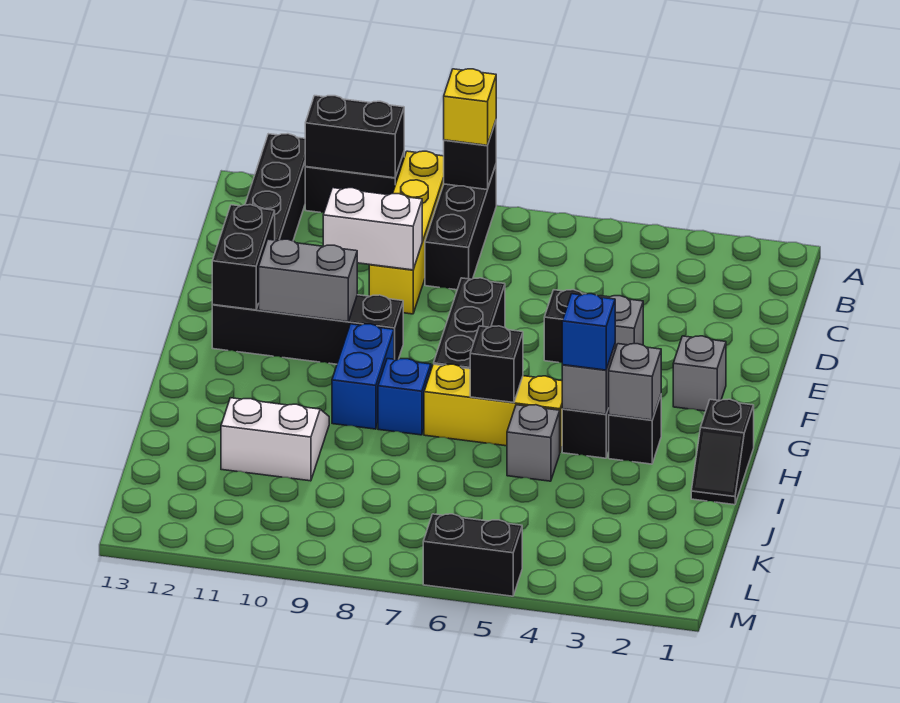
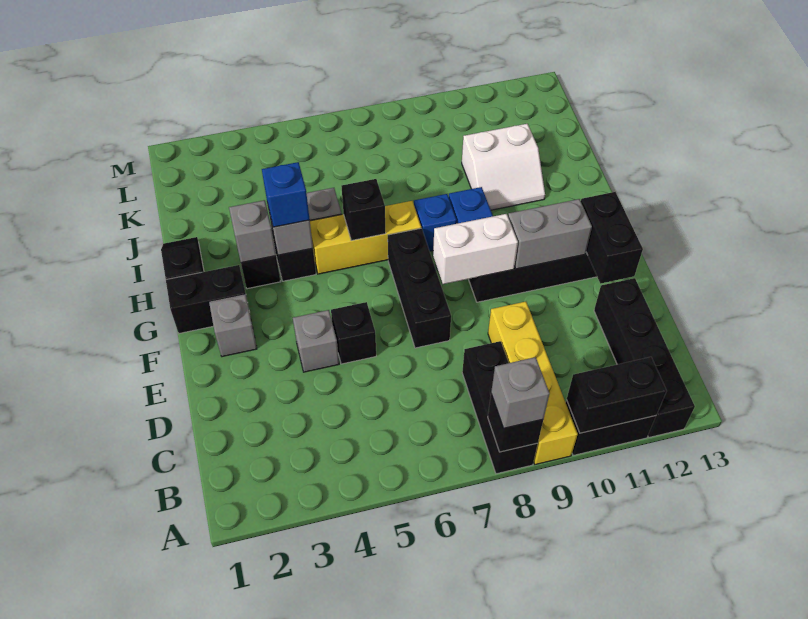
yellow brick A8 level 3 -> grey brick A8 level 3
white brick D9:D10 level 2 -> white brick F8:F9 level 2
black brick M5:M6 level 1 -> black brick G1:G2 level 1

